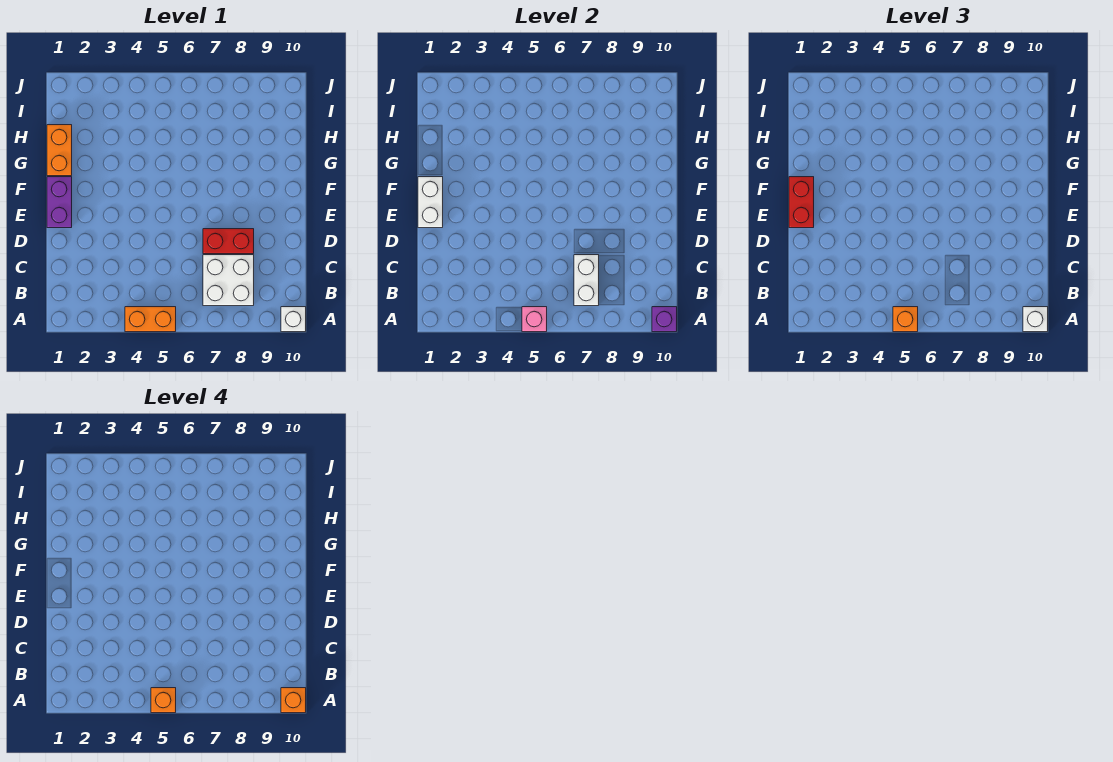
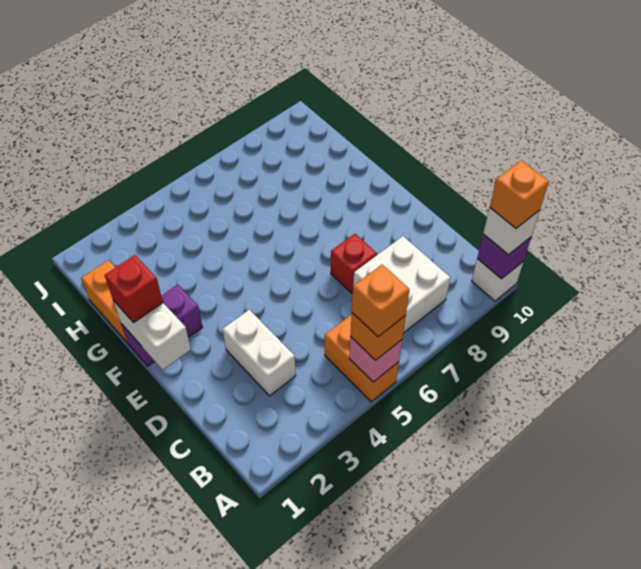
orange brick A4:A5 level 1 -> orange brick A5:B5 level 1
white brick B7:C7 level 2 -> white brick C3:D3 level 1
red brick D7:D8 level 1 -> red brick D7 level 1
purple brick E1:F1 level 1 -> purple brick F1:F2 level 1
red brick E1:F1 level 3 -> red brick F1 level 3

